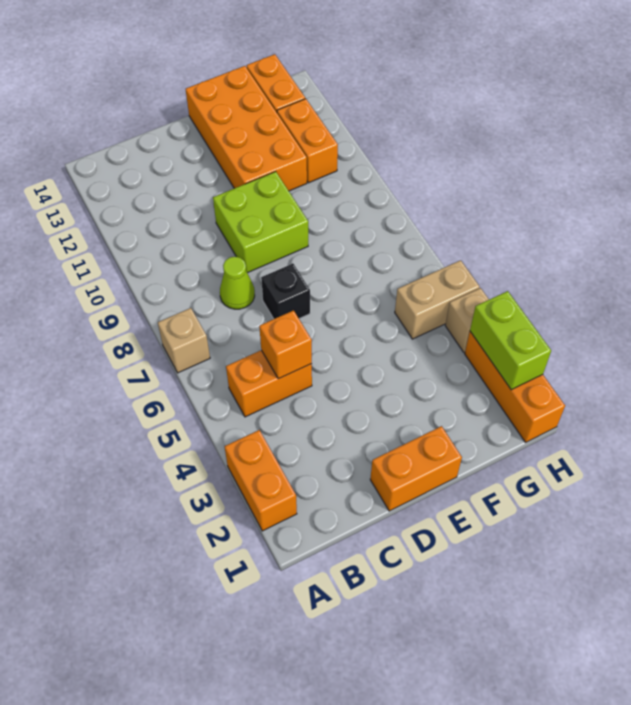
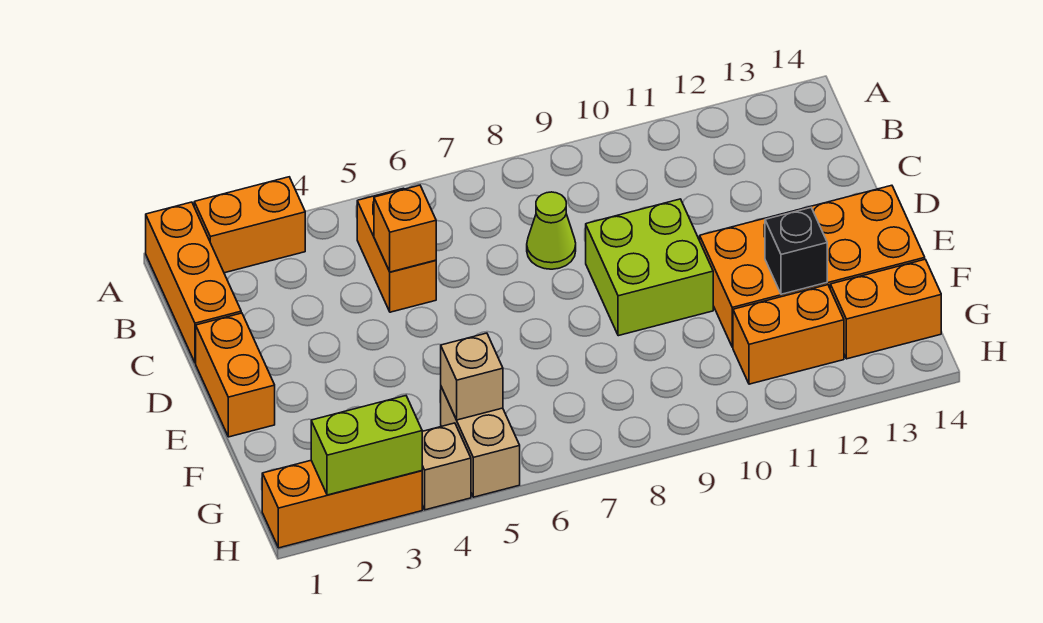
none -> orange brick A1:C1 level 1
tan brick A7 level 1 -> tan brick G5 level 2
black brick D7 level 1 -> black brick F12 level 2

